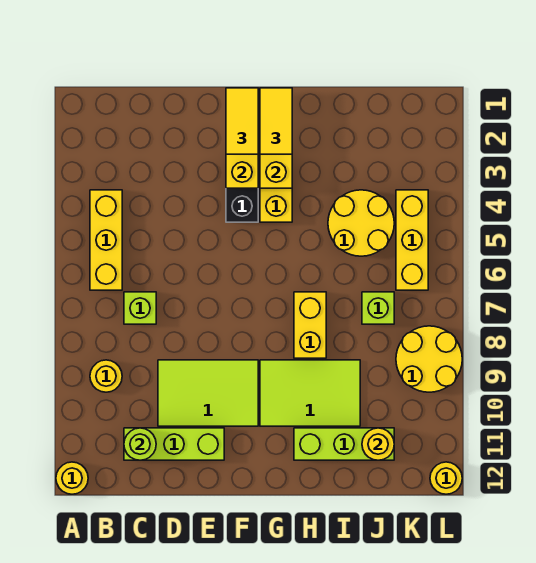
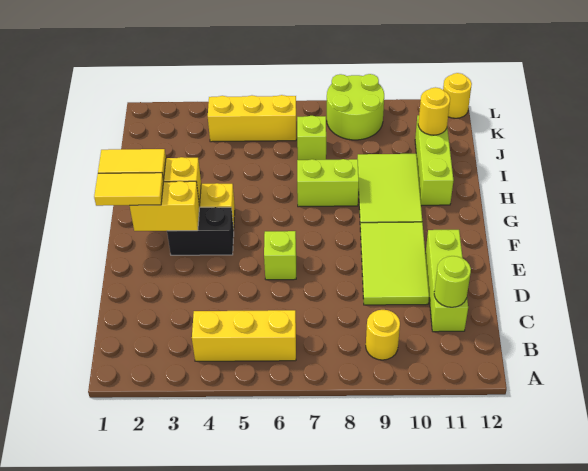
yellow round brick A12 level 1 -> none
lime brick C7 level 1 -> lime brick E6 level 1
yellow brick H7:H8 level 1 -> lime brick H7:H8 level 1
yellow round brick I4:J5 level 1 -> none
yellow round brick K8:L9 level 1 -> lime round brick K8:L9 level 1

